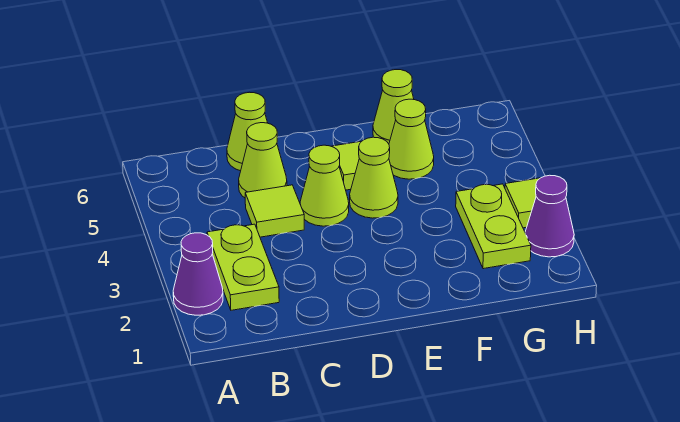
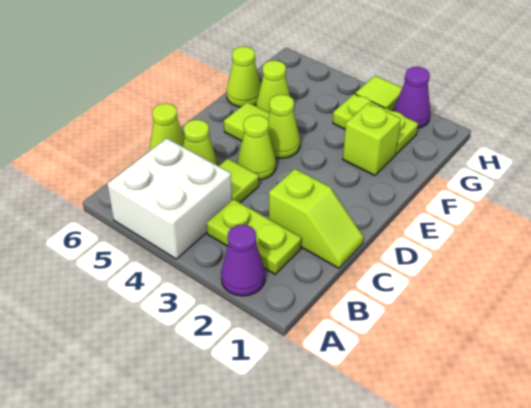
none -> white brick A4:B5 level 1
none -> lime slope C1:C2 level 1 top 2
none -> lime brick F2 level 1

